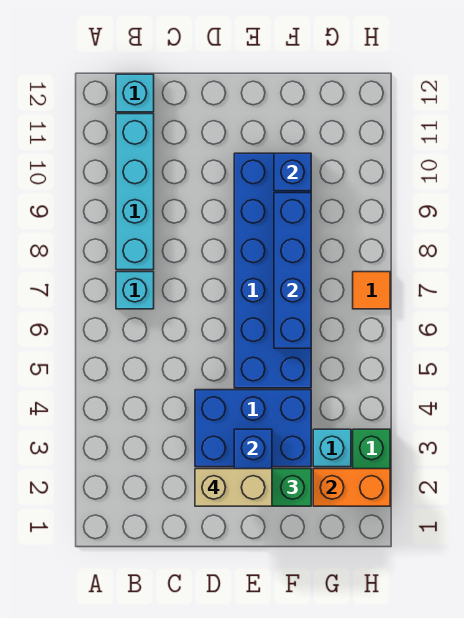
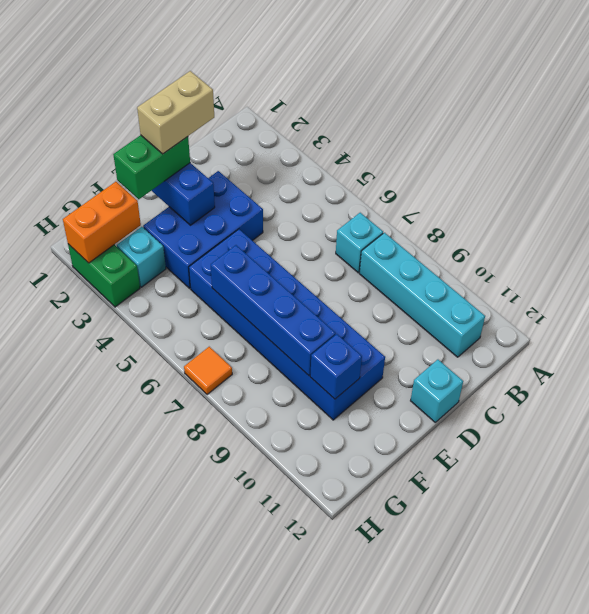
cyan brick B12 level 1 -> cyan brick D12 level 1

